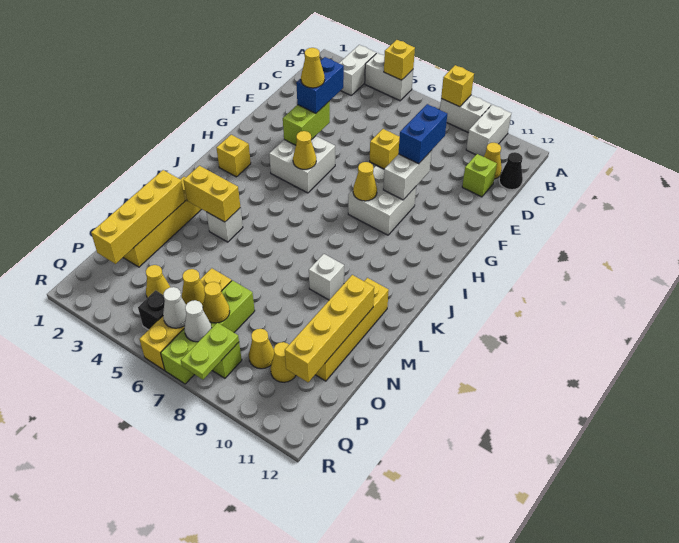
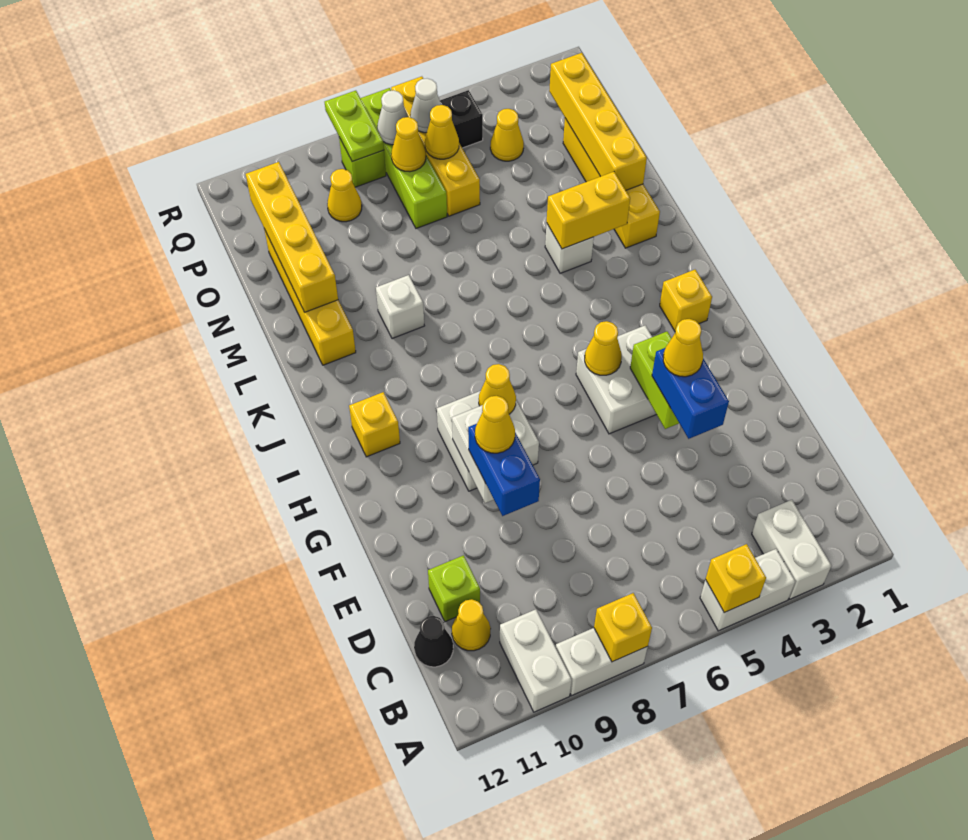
yellow brick E7 level 1 -> yellow brick I11 level 1
yellow cone P10 level 1 -> yellow cone F9 level 4

